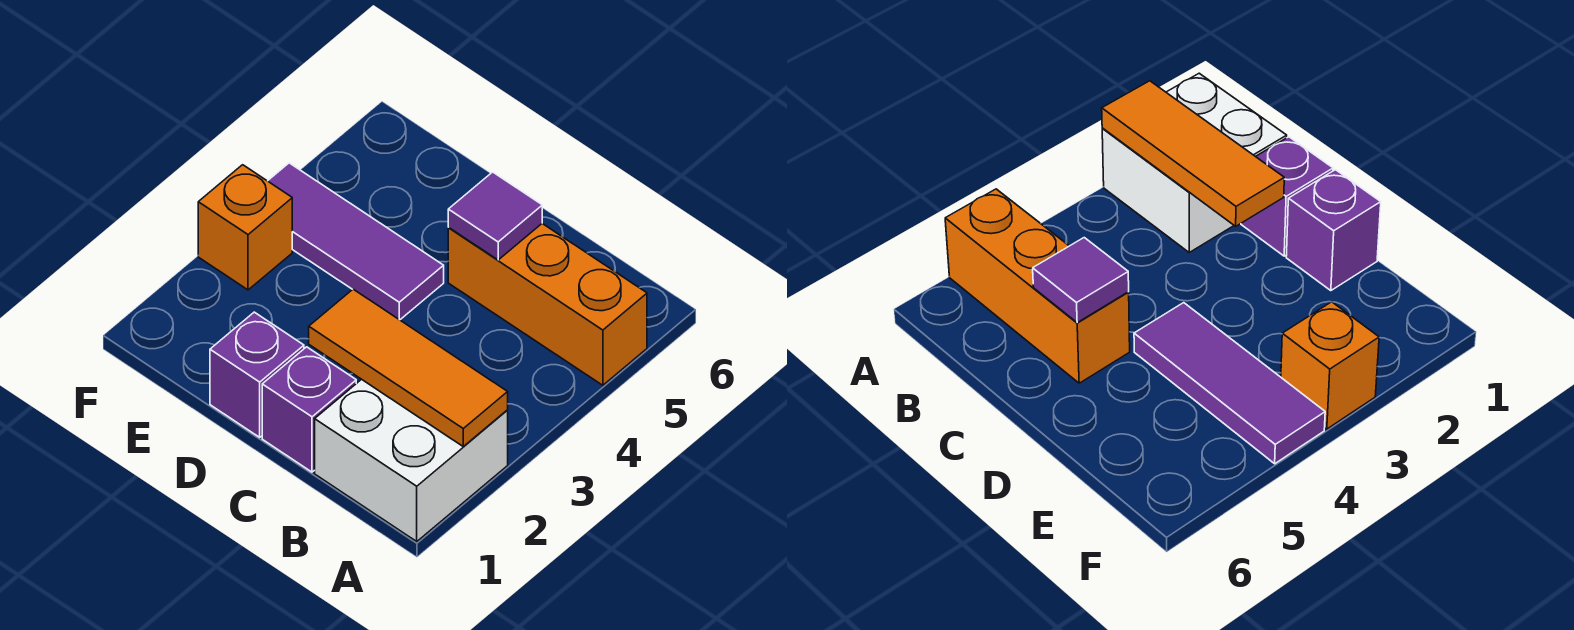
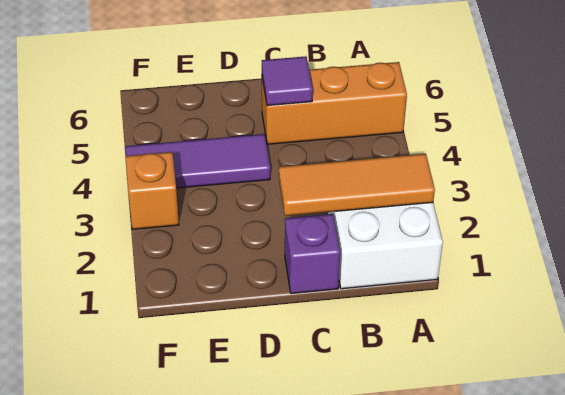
purple brick D1 level 1 -> none

